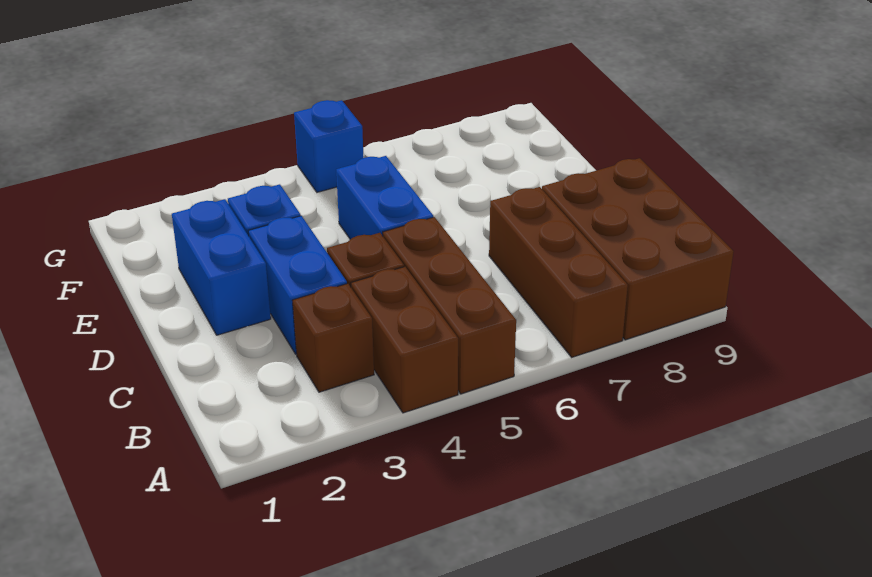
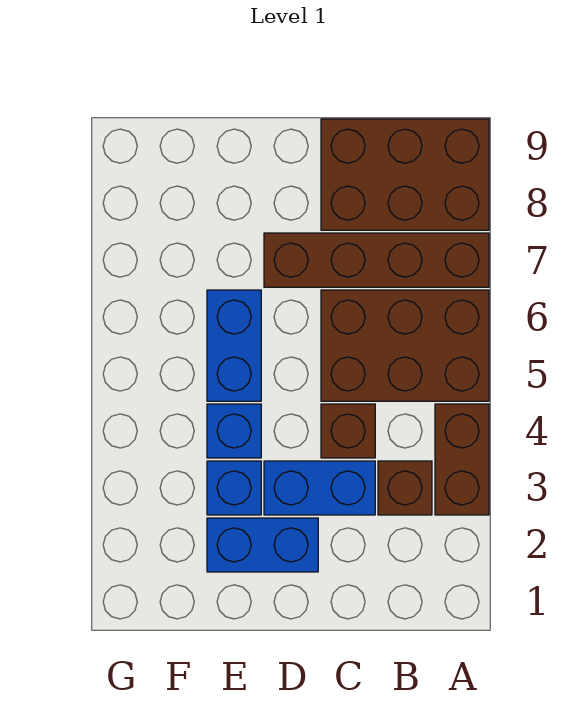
brown brick A4:B4 level 1 -> brown brick A3:A4 level 1
brown brick A5:C5 level 1 -> brown brick A5:C6 level 1
brown brick A7:C7 level 1 -> brown brick A7:D7 level 1
blue brick D5:E5 level 1 -> blue brick E5:E6 level 1
blue brick G5 level 1 -> blue brick E4 level 1

